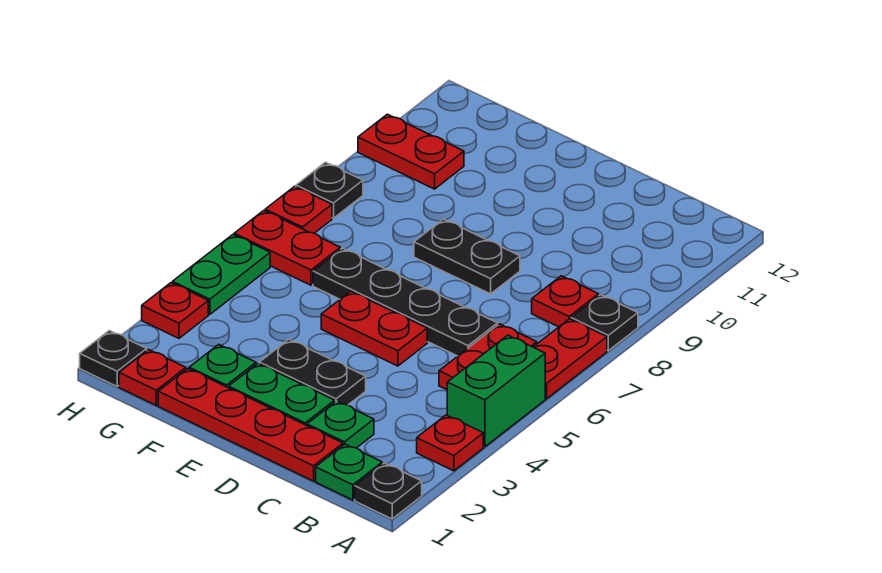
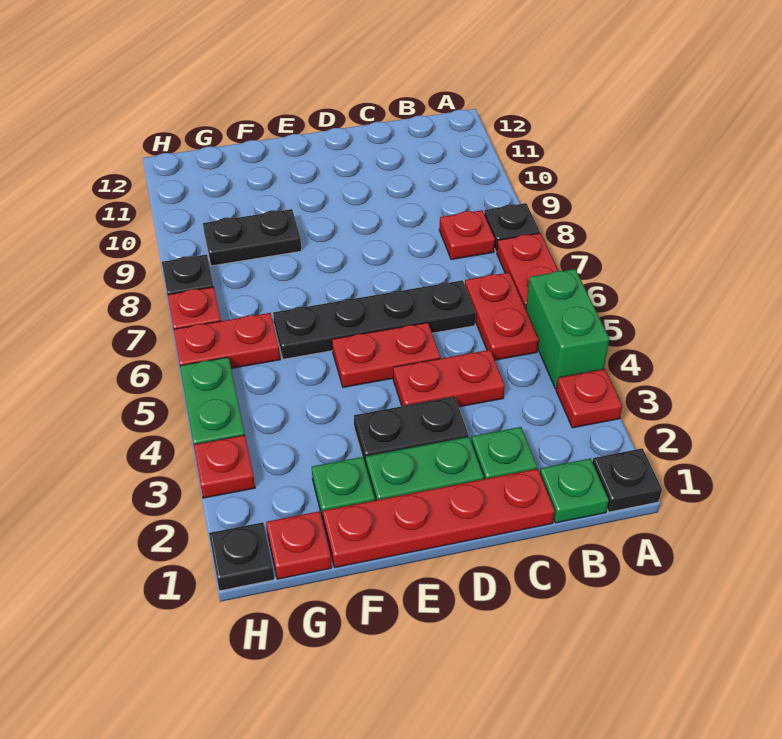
black plate D8:E8 level 1 -> black plate F9:G9 level 1
red plate G10:H10 level 1 -> red plate C4:D4 level 1

